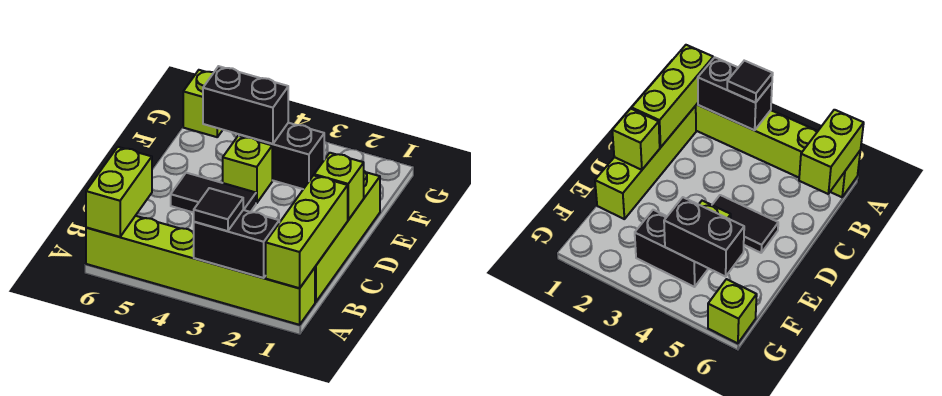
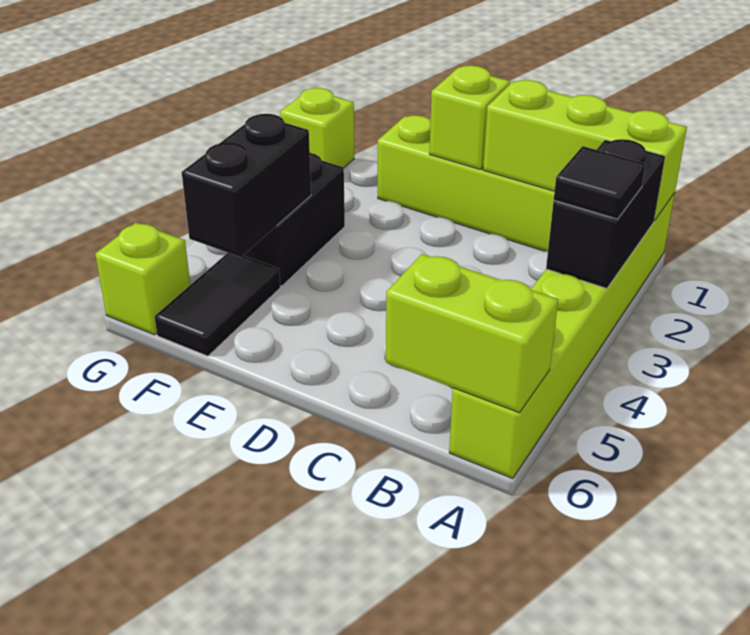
black tile D4:D5 level 1 -> black tile F5:F6 level 1
lime brick E4 level 1 -> lime brick G1 level 1

